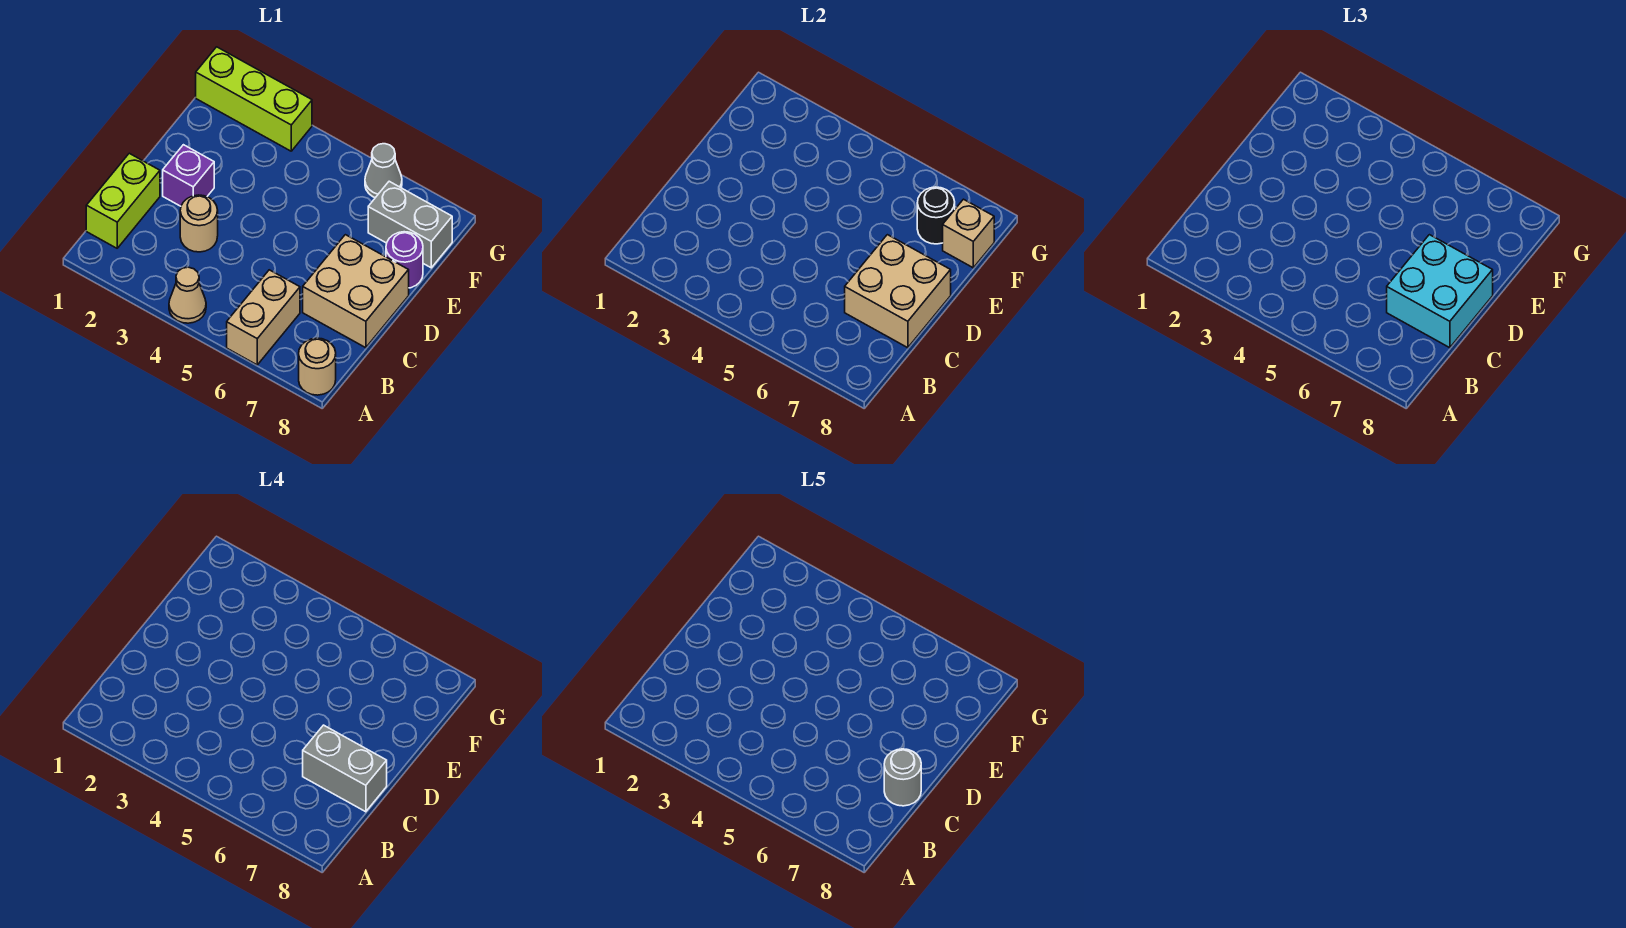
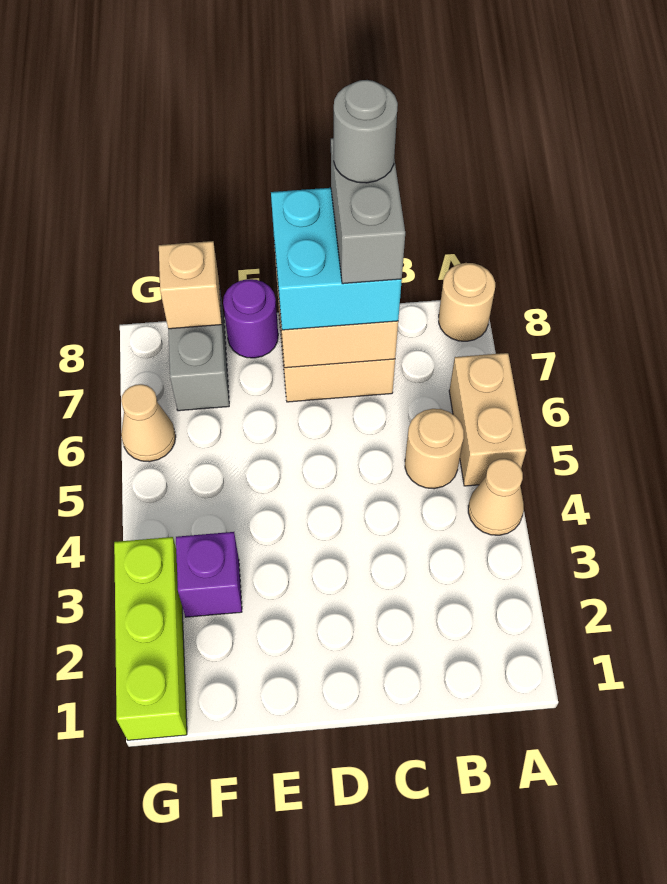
tan brick A6:B6 level 1 -> tan brick A5:A6 level 1
lime brick B1:C1 level 1 -> none
tan round brick C3 level 1 -> tan round brick B5 level 1
purple brick D2 level 1 -> purple brick F3 level 1
black round brick F7 level 2 -> none
grey cone G6 level 1 -> tan cone G6 level 1

